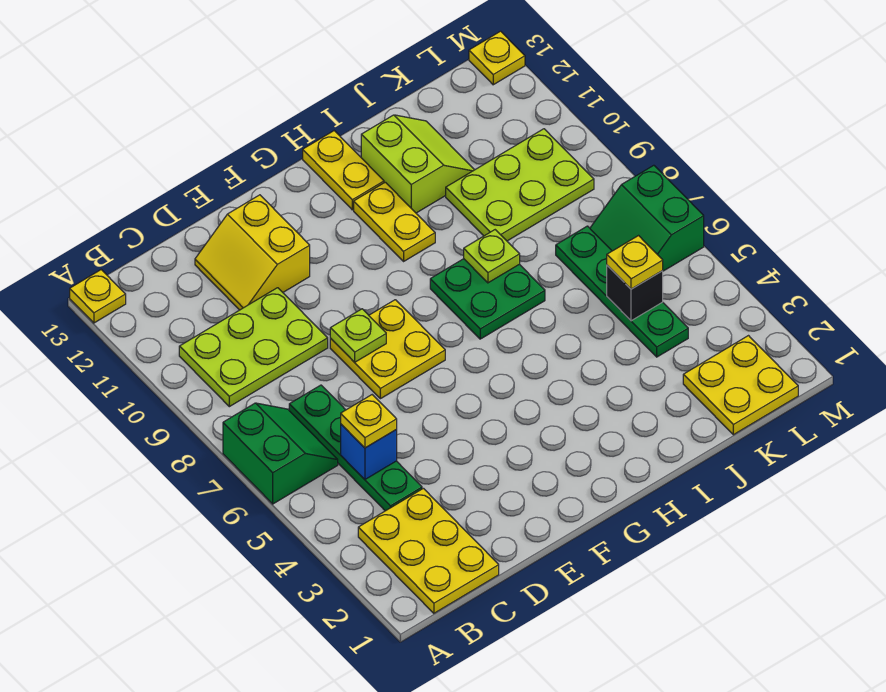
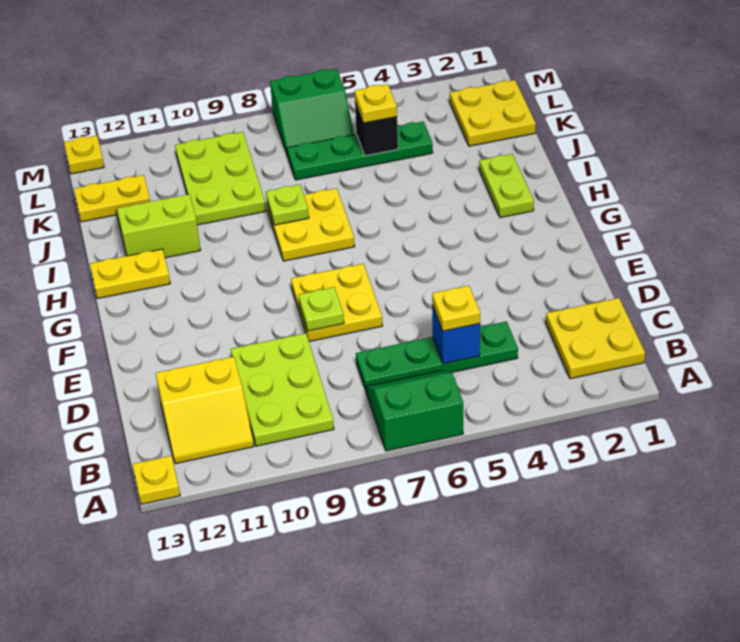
yellow plate B1:C3 level 1 -> yellow plate B1:C2 level 1
yellow slope D11:E12 level 1 top E -> yellow slope B11:C12 level 1 top C
none -> lime plate H2:I2 level 1
green plate H7:I8 level 1 -> yellow plate H7:I8 level 1
yellow plate H10:H11 level 1 -> yellow plate K12:K13 level 1

